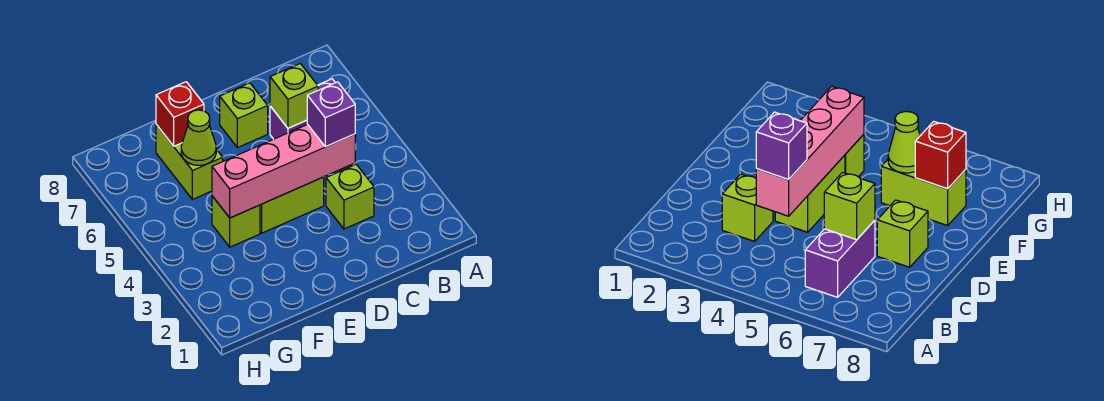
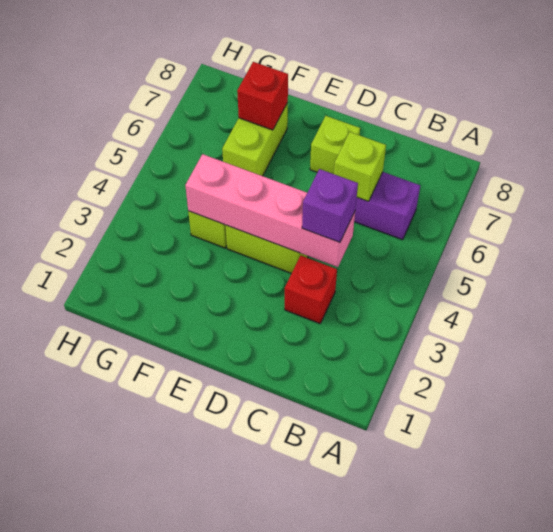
lime brick C3 level 1 -> red brick C3 level 1
lime cone F6 level 2 -> none

